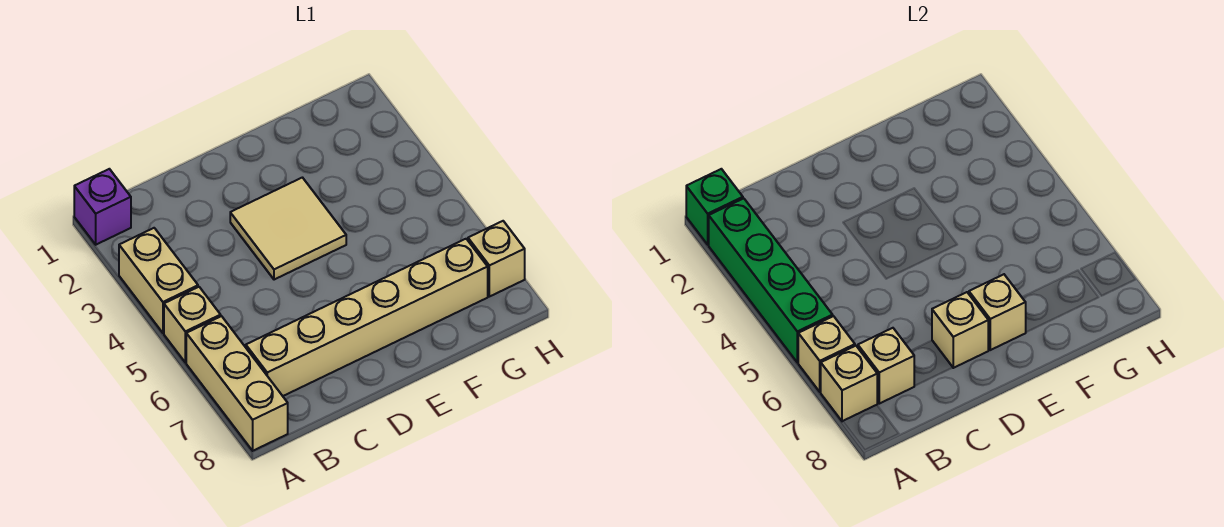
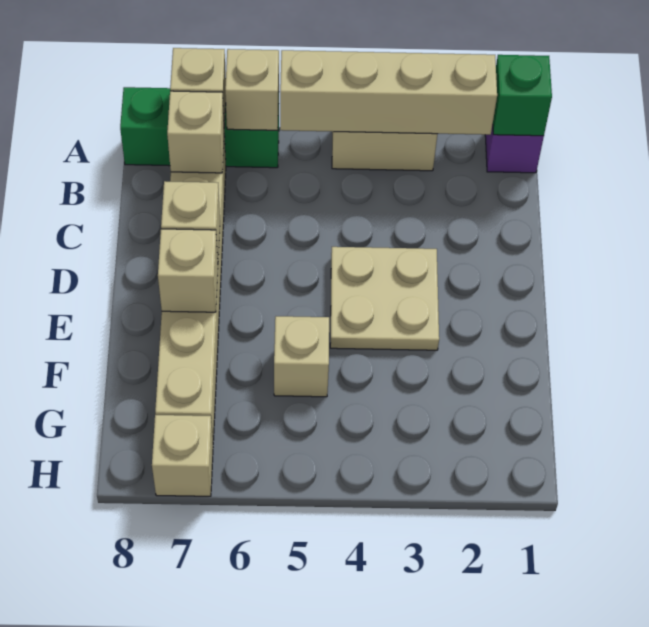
green brick A2:A5 level 2 -> tan brick A2:A5 level 2
tan brick A5 level 1 -> tan brick F5 level 1
tan brick A6:A8 level 1 -> green brick A6:A8 level 1
tan tile D3:E4 level 1 -> tan plate D3:E4 level 1

